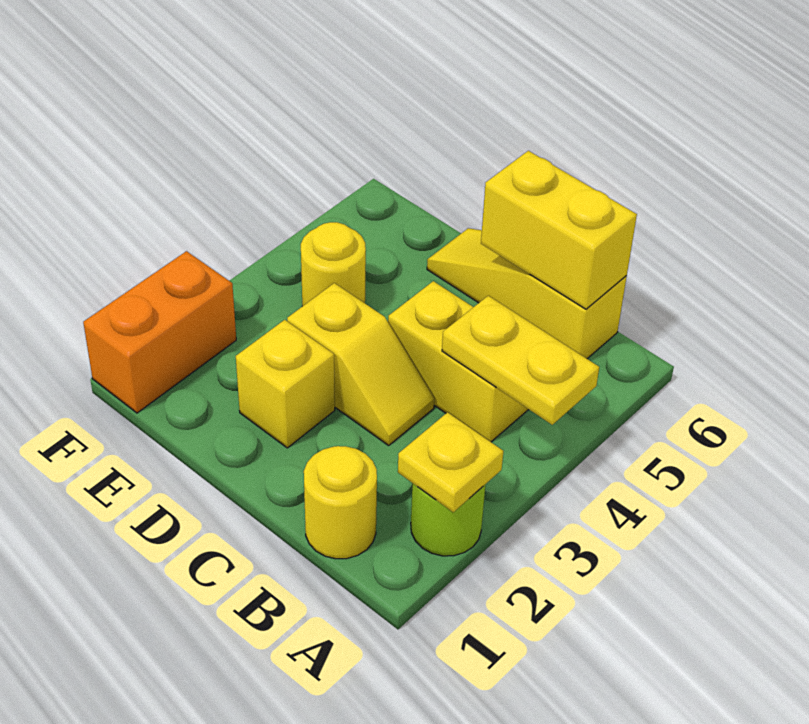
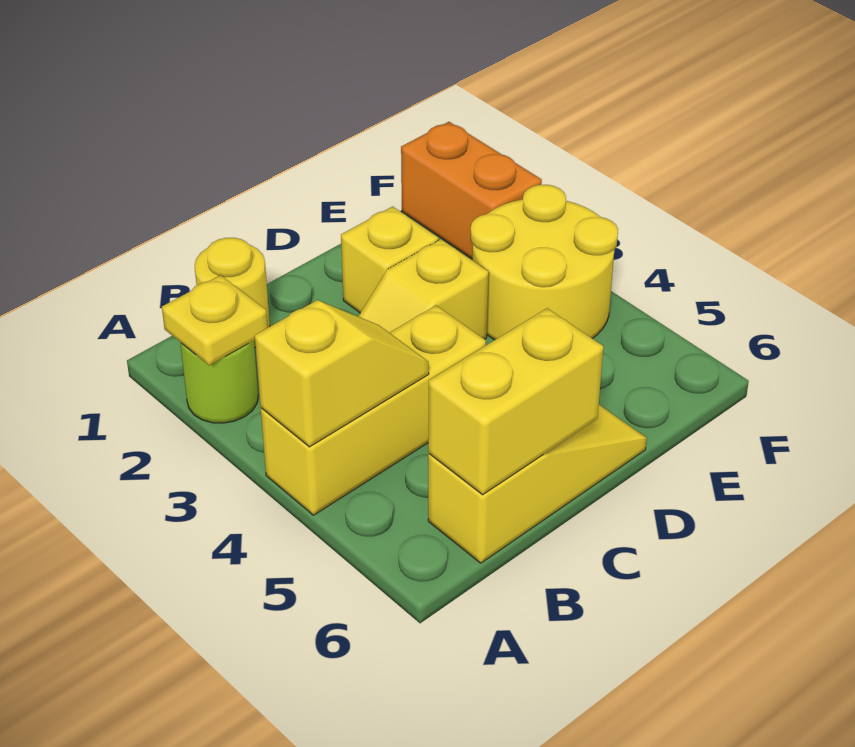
yellow plate A4:B4 level 2 -> yellow slope A4:B4 level 2 top A
yellow brick B4:C4 level 1 -> yellow brick A4:C4 level 1
yellow round brick E4 level 1 -> yellow round brick E3:F4 level 1

